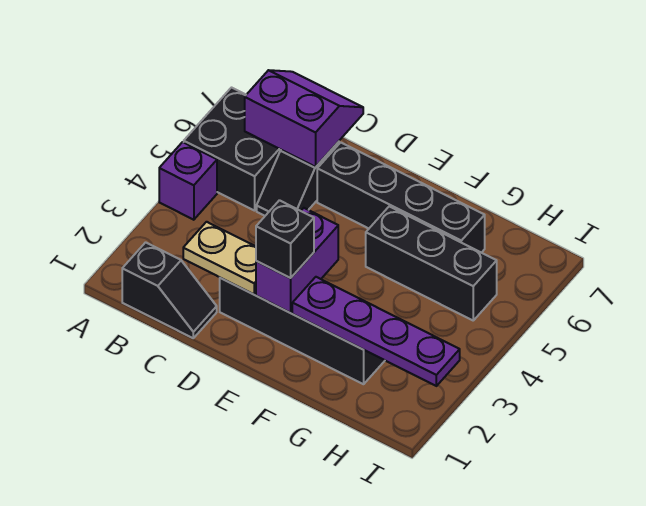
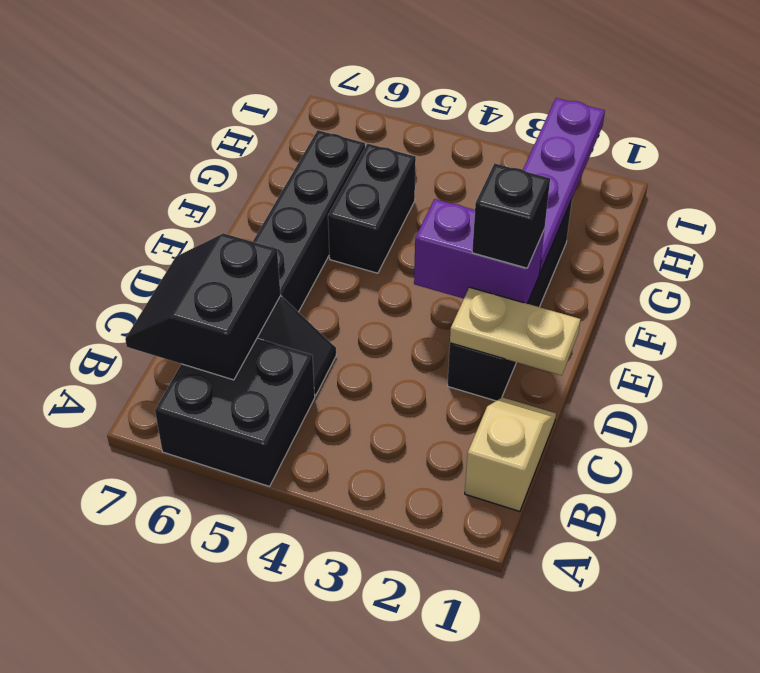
purple brick A4 level 1 -> none
black slope B1:C1 level 1 top B -> tan slope B1:C1 level 1 top B
purple slope B6:C7 level 2 top 6 -> black slope B6:C7 level 2 top 6
tan plate C2:D2 level 2 -> tan plate D1:D2 level 2
black brick F5:H5 level 1 -> black brick F5:G5 level 1

